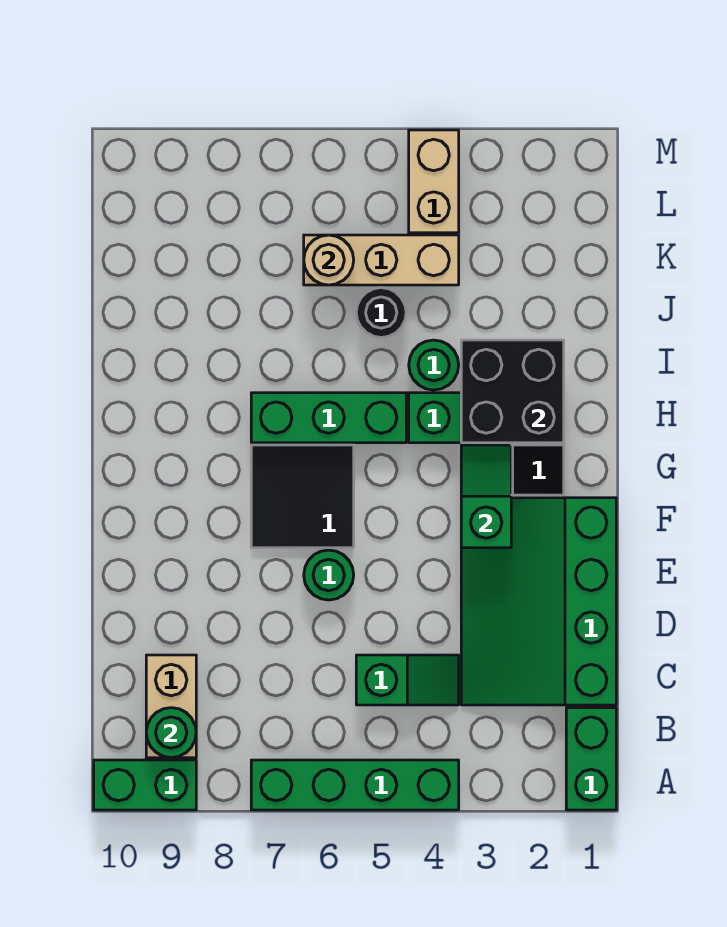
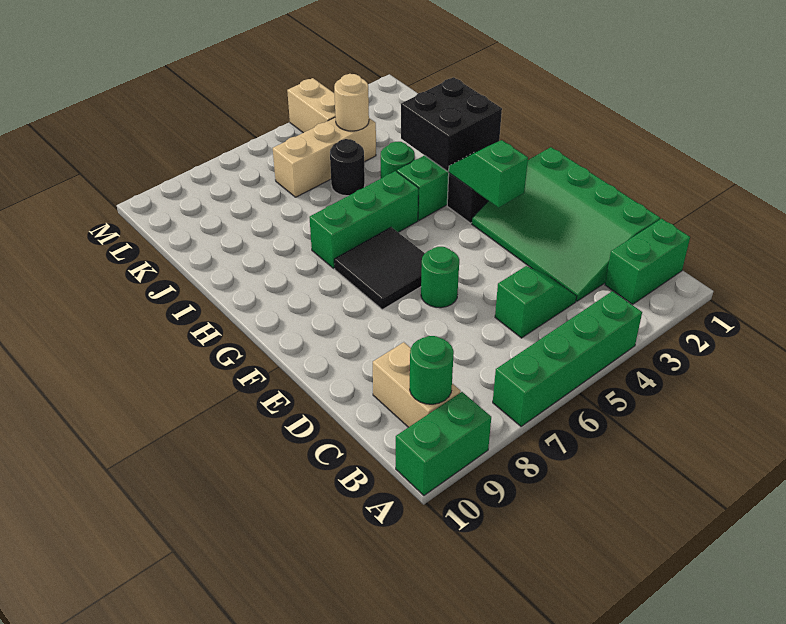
green brick A1:B1 level 1 -> green brick B1:B2 level 1
tan round brick K6 level 2 -> tan round brick K4 level 2

